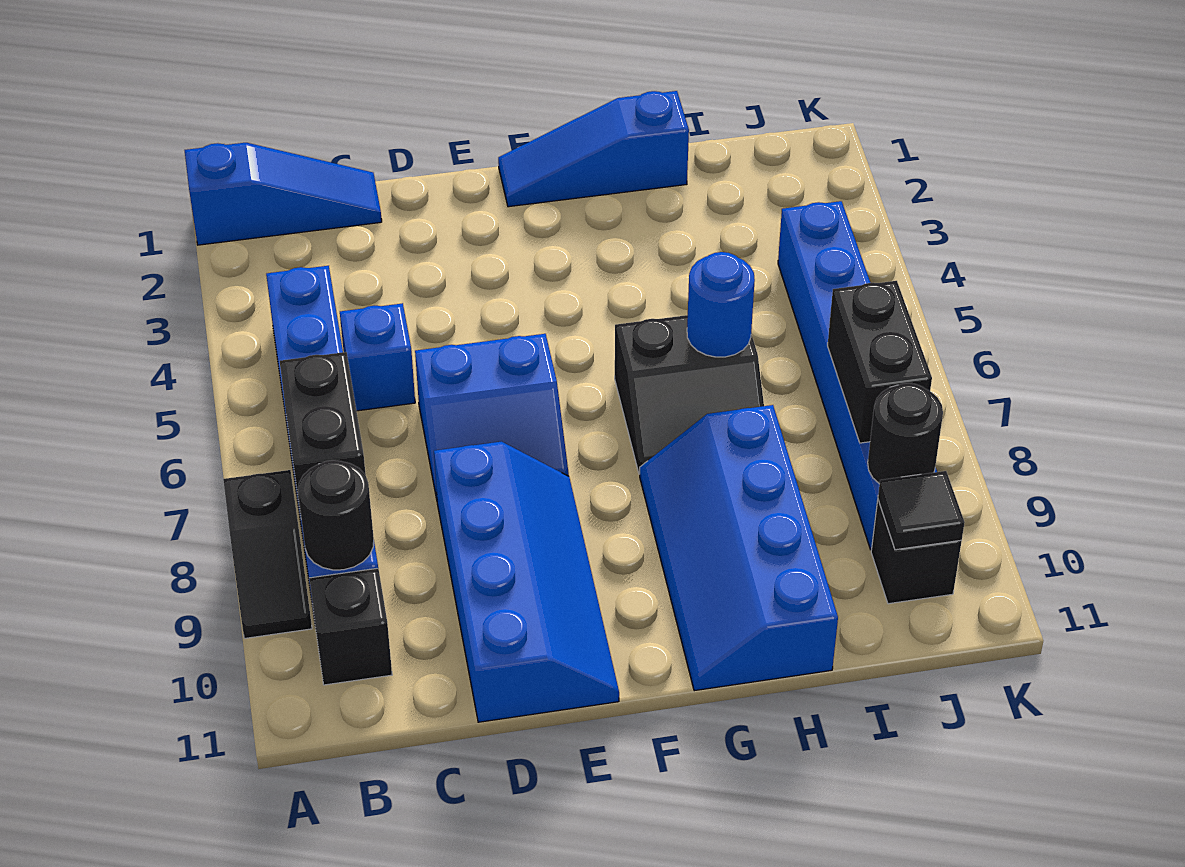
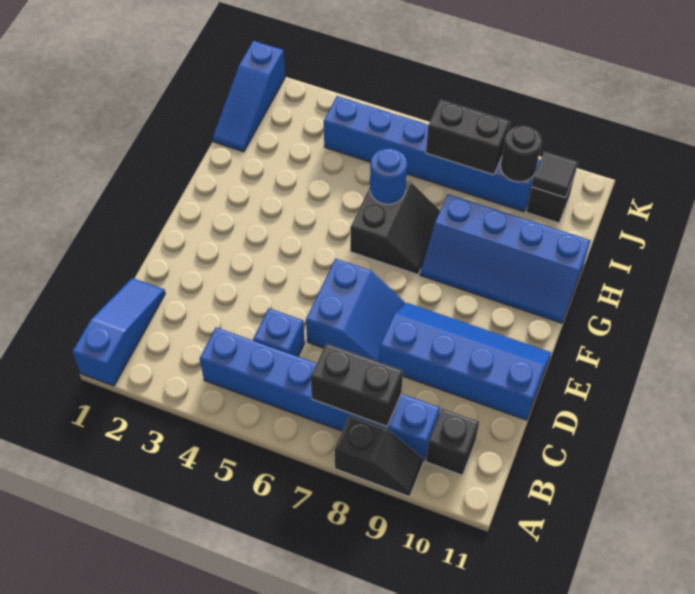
black round brick B9 level 2 -> none
blue slope F1:H1 level 1 top H -> blue slope I1:K1 level 1 top K

